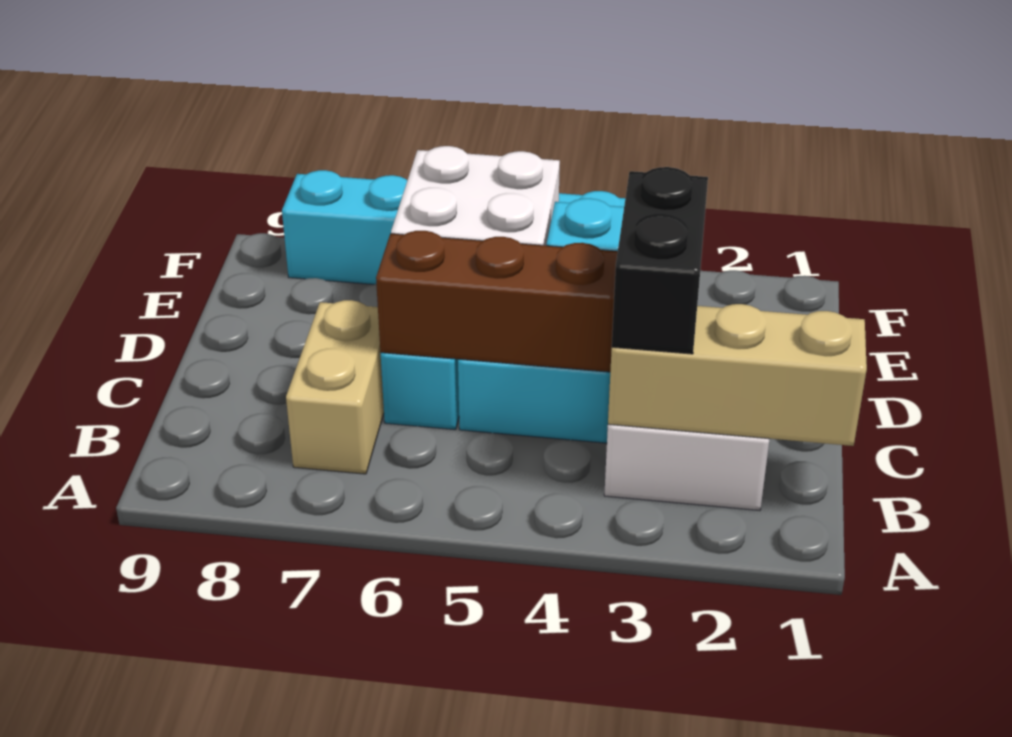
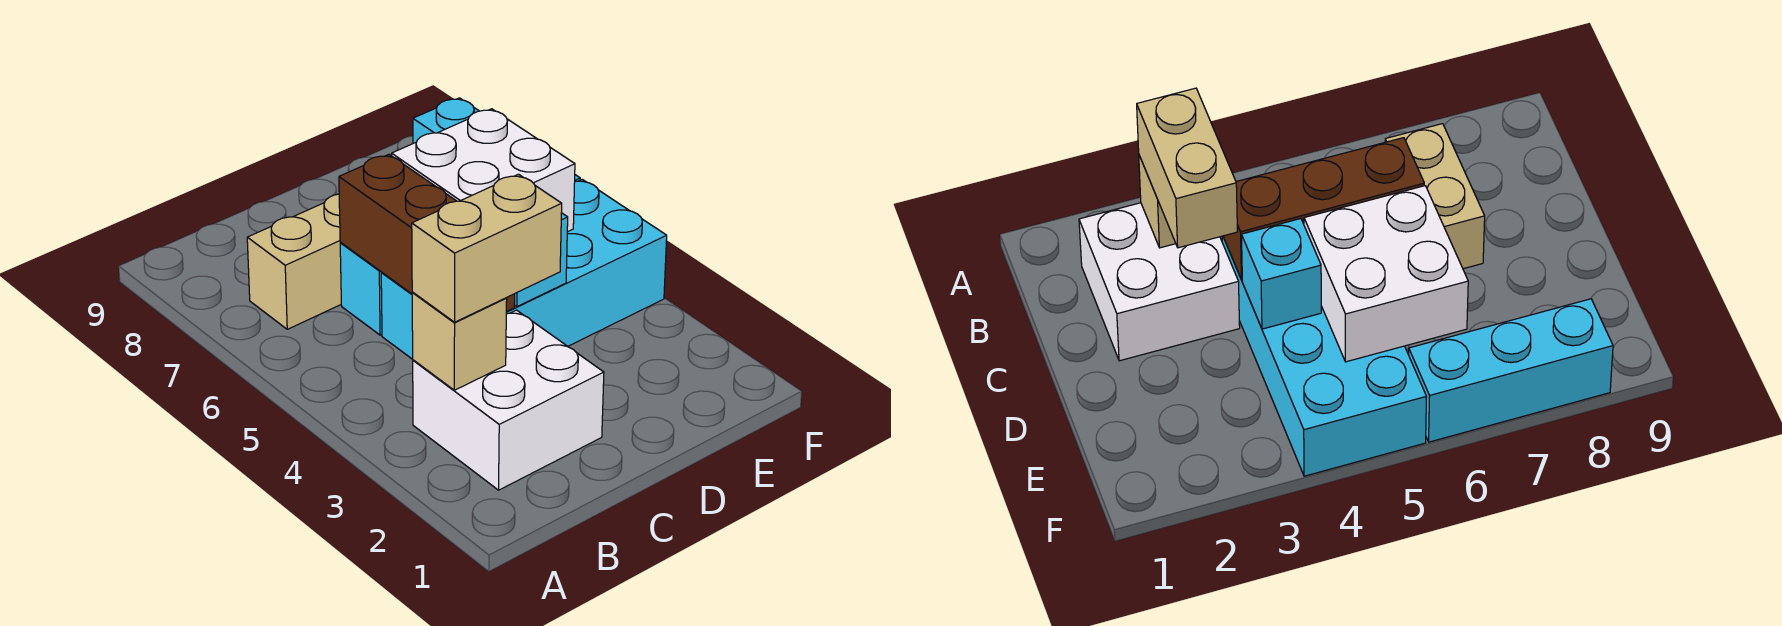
tan brick B1:B3 level 2 -> tan brick B3 level 2
black brick B3:C3 level 3 -> tan brick B3:C3 level 3

